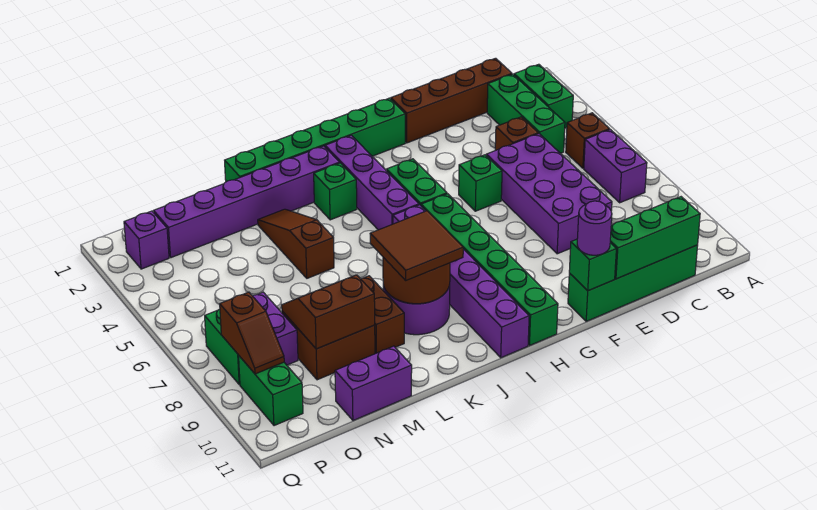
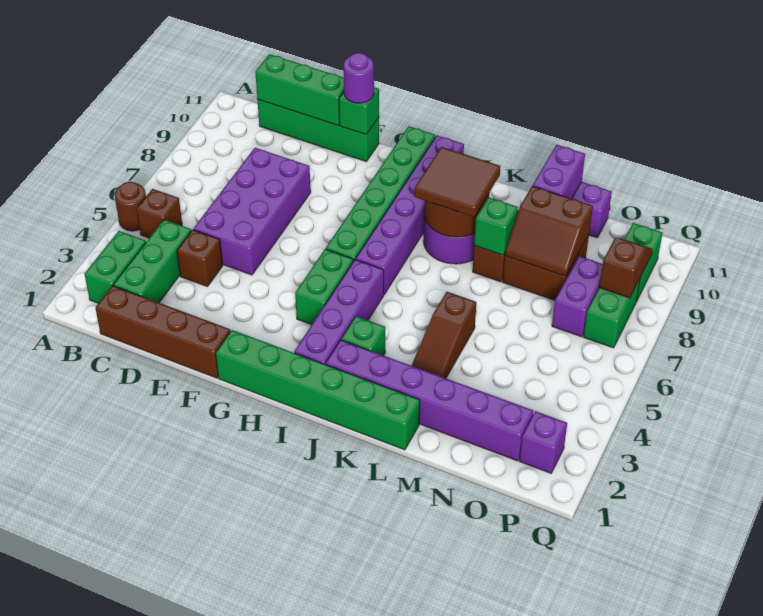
none -> brown round brick A5 level 1
purple brick B6:B7 level 1 -> purple brick M10:M11 level 2
green brick F5 level 1 -> green brick L8 level 2

